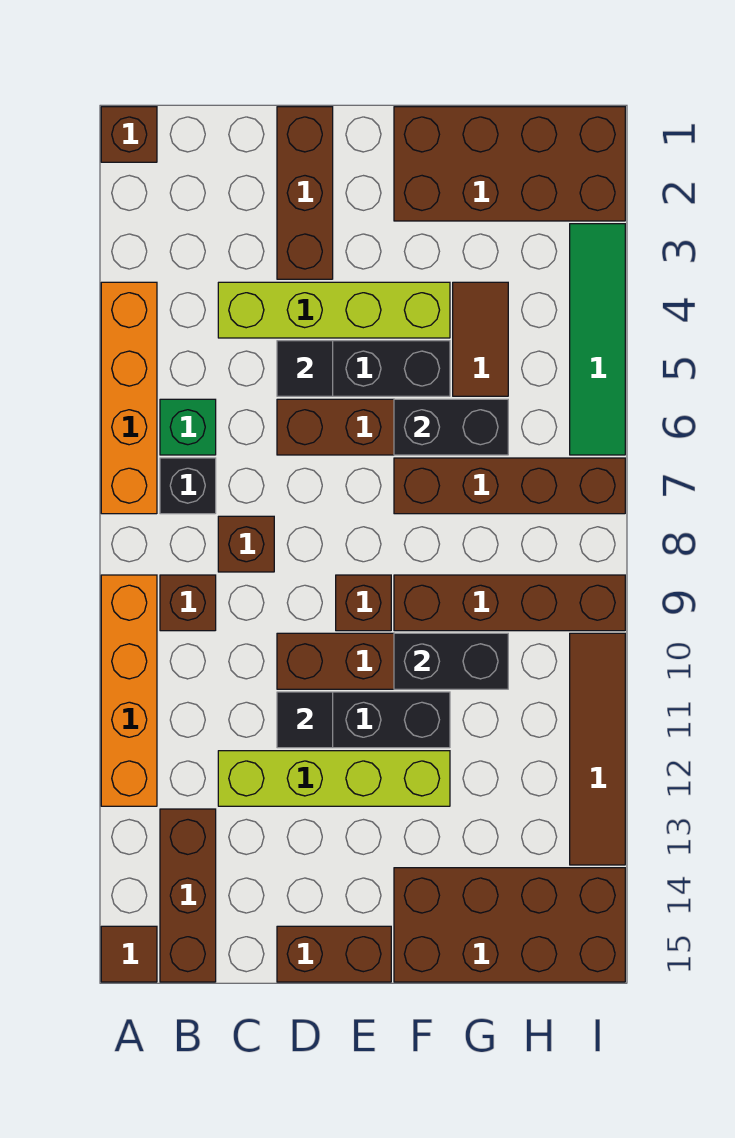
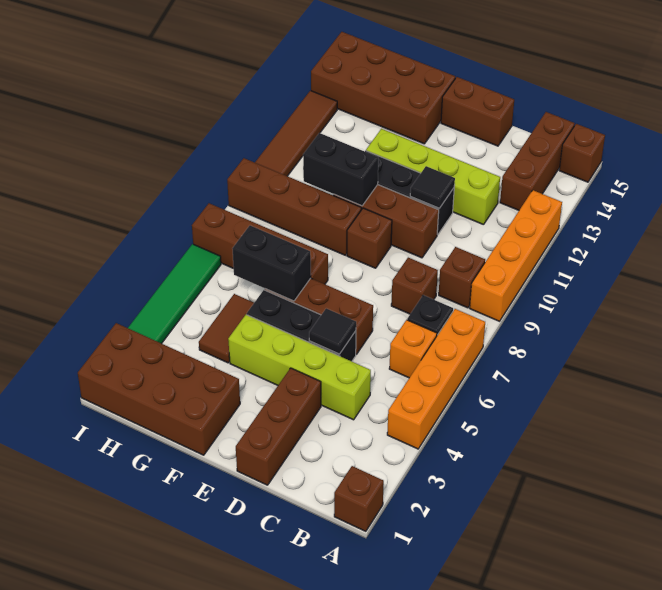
brown tile A15 level 1 -> brown brick A15 level 1
green brick B6 level 1 -> orange brick B6 level 1

